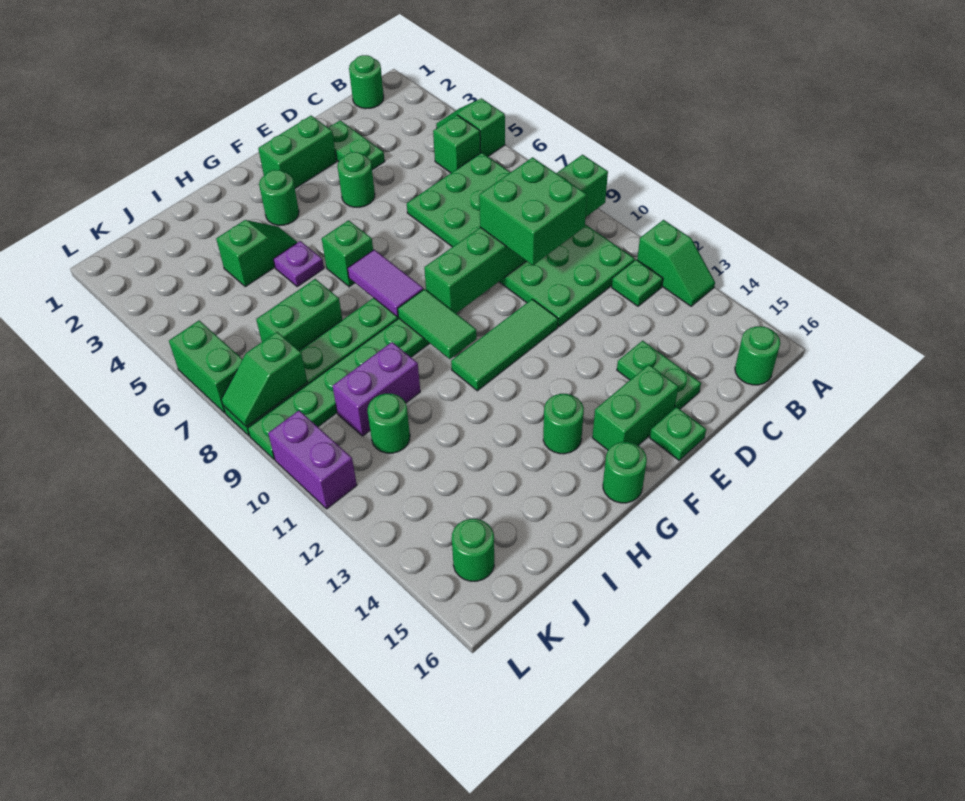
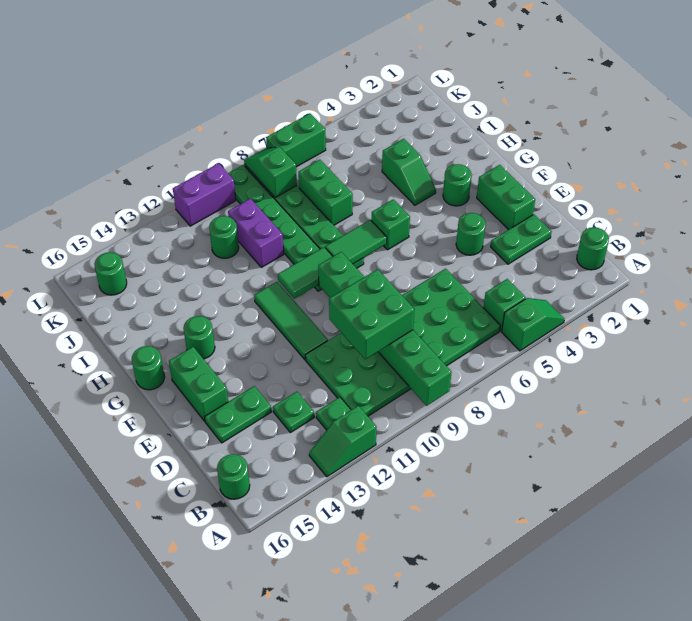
green plate E16 level 1 -> green plate C13 level 1
purple tile G7:G8 level 2 -> green tile G7:G8 level 2
purple plate H5 level 1 -> none

